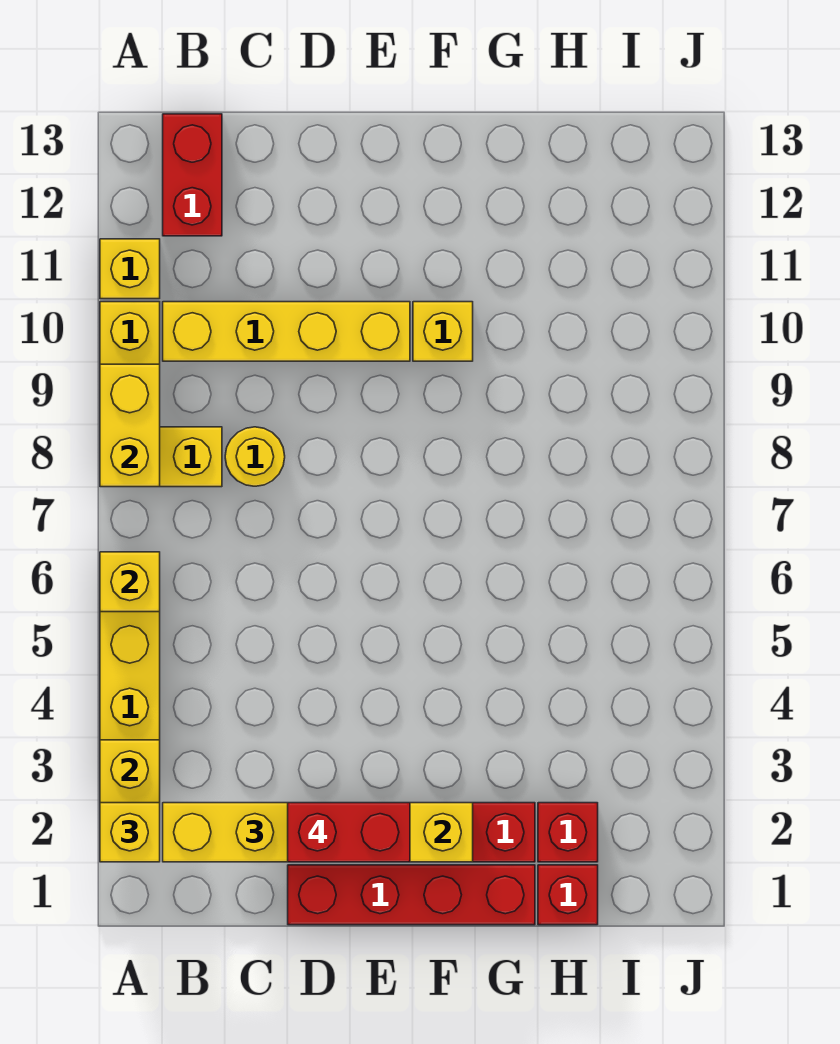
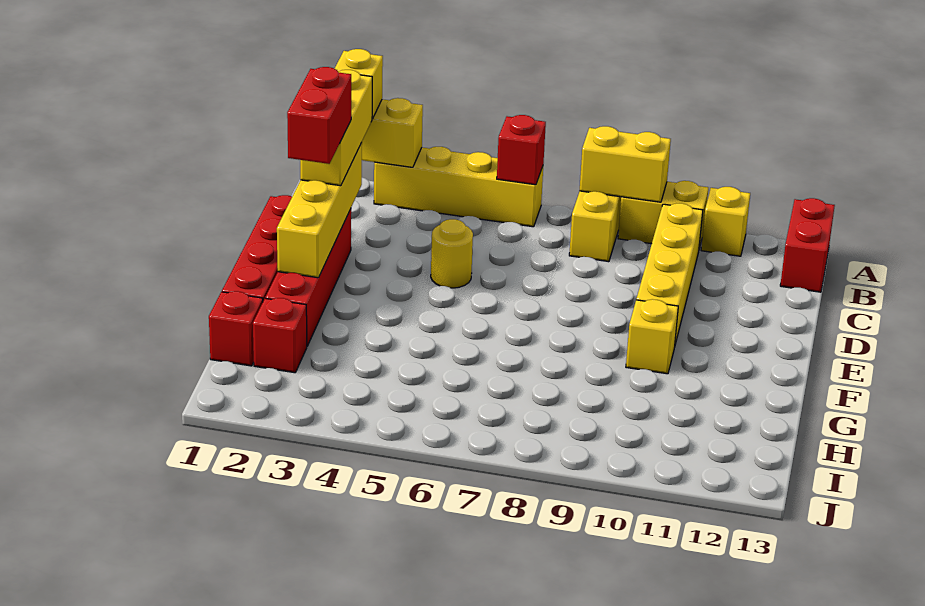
yellow brick A6 level 2 -> red brick A6 level 2
red brick B12:B13 level 1 -> red brick A13:B13 level 1
yellow round brick C8 level 1 -> yellow round brick D5 level 1

